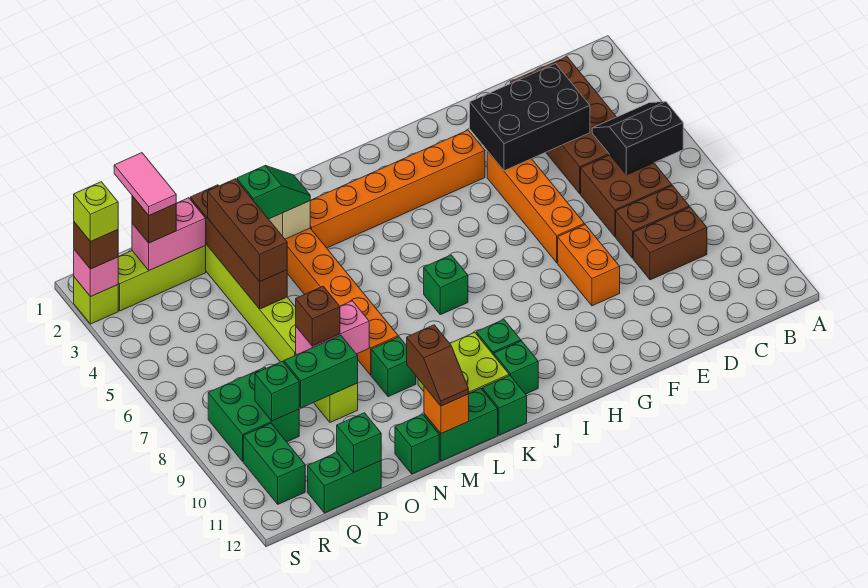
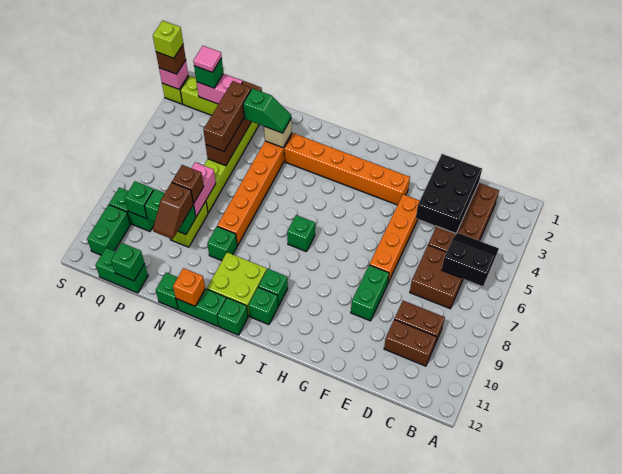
brown brick C8:D8 level 1 -> brown brick C10:D10 level 1
black brick D3:F4 level 2 -> black brick D2:E4 level 2
orange brick F8:F9 level 1 -> green brick F8:F9 level 1
brown slope M11:M12 level 3 top 11 -> brown slope O9:O10 level 3 top 9
pink brick N8:O8 level 2 -> pink brick O7:O8 level 2
pink tile Q1:Q2 level 4 -> pink tile Q2 level 4
brown brick Q2 level 3 -> green brick Q2 level 3
green brick Q8:R9 level 1 -> green brick Q9:R9 level 1

